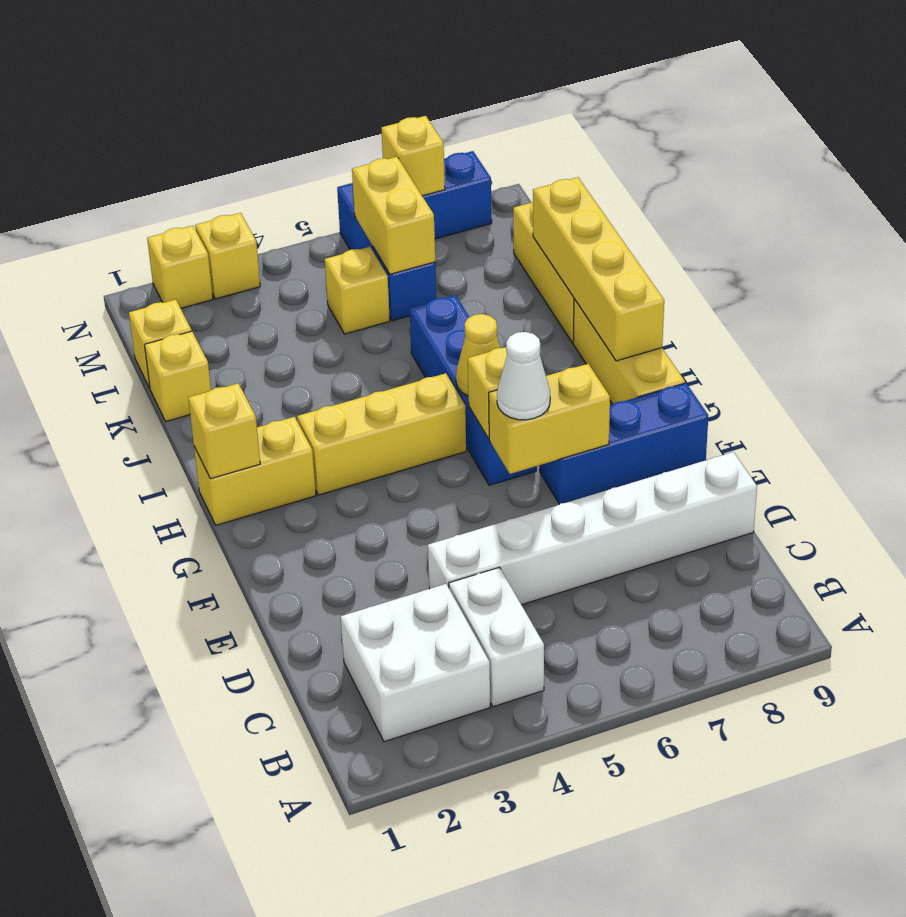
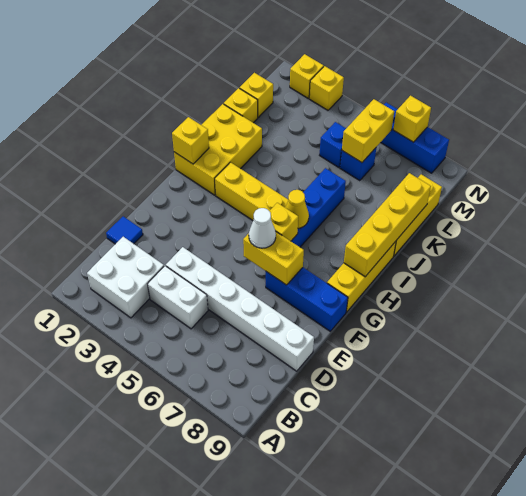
white brick B4:C4 level 1 -> white brick C4:C5 level 1
none -> blue tile D1 level 1
yellow brick H1:H2 level 1 -> yellow brick H1:J2 level 1
yellow brick L5 level 1 -> blue brick L5 level 1

